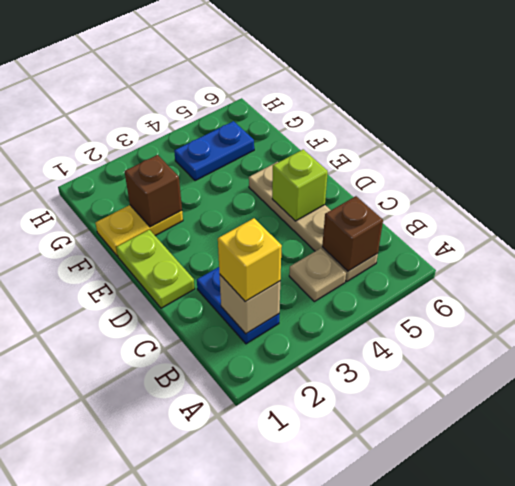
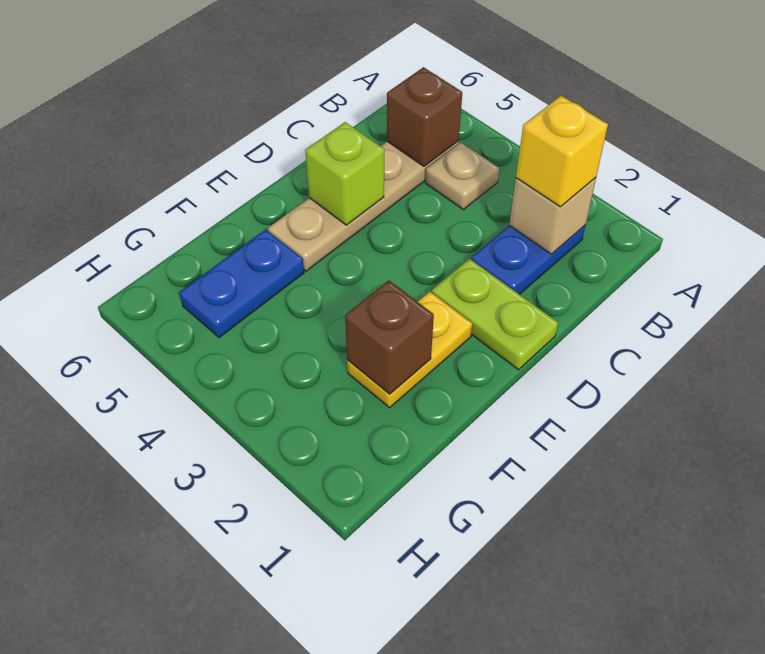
lime plate D1:E1 level 1 -> lime plate D1:D2 level 1
yellow plate F1:F2 level 1 -> yellow plate E2:F2 level 1
blue plate G4:G5 level 1 -> blue plate F5:G5 level 1

